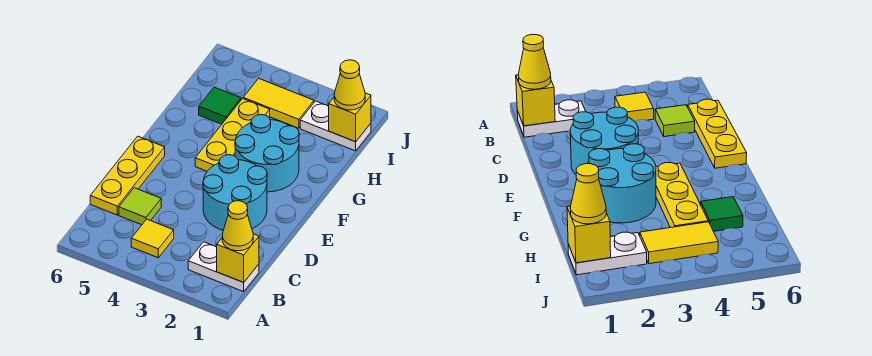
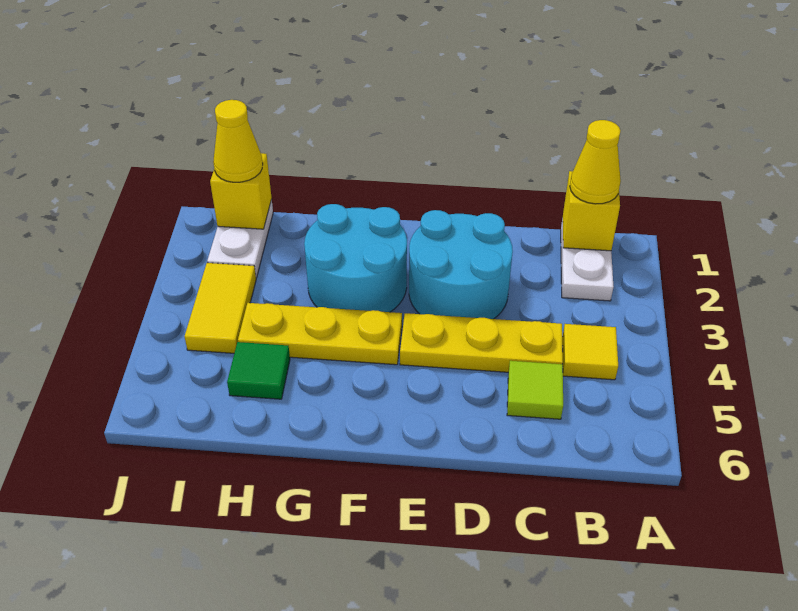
yellow plate C6:E6 level 1 -> yellow plate C4:E4 level 1

